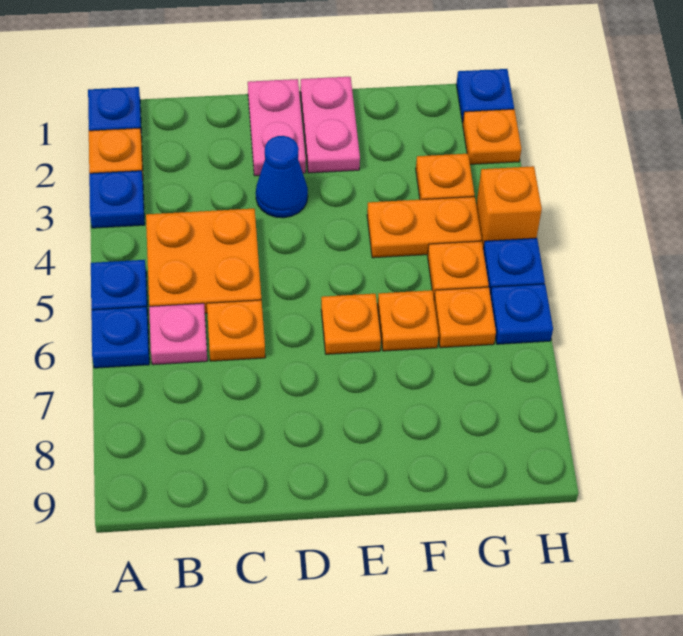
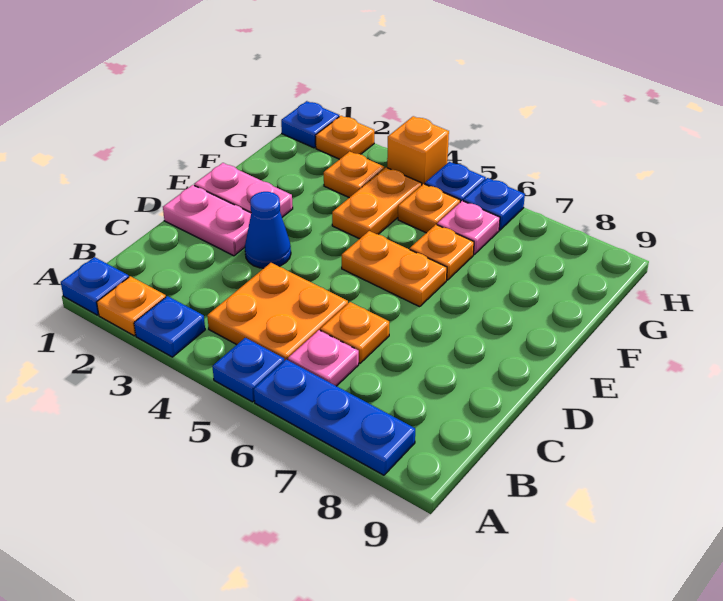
blue plate A6 level 1 -> blue plate A6:A8 level 1
orange plate E6 level 1 -> orange plate E5:E6 level 1
orange plate G6 level 1 -> pink plate G6 level 1

